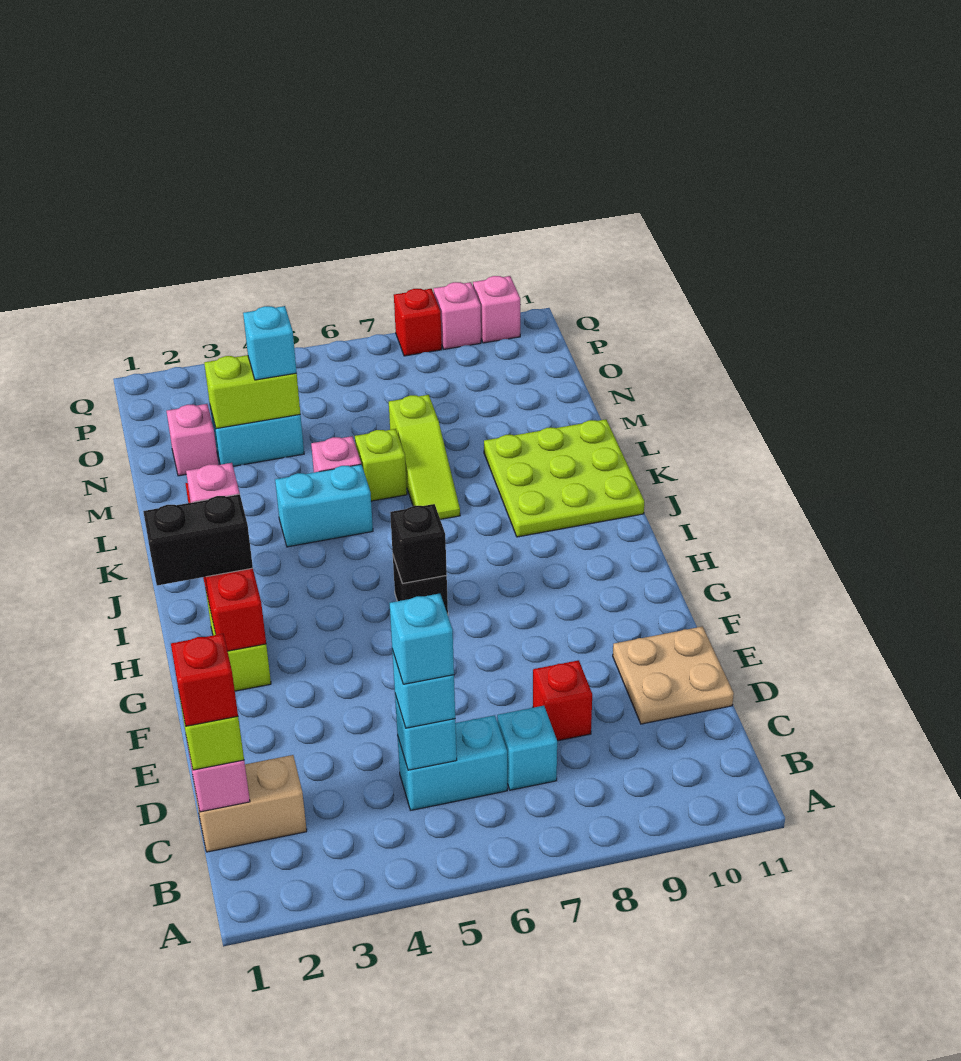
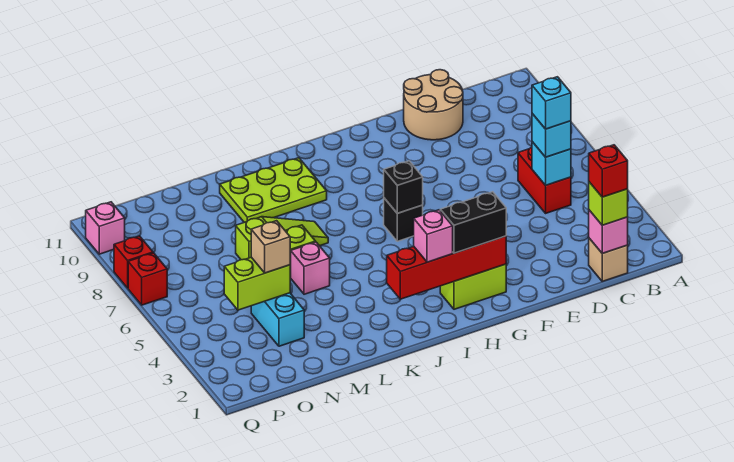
tan brick C1:C2 level 1 -> tan brick C1 level 1
cyan brick C5:C6 level 1 -> red brick C5:C6 level 1
cyan brick C7 level 1 -> none
red brick D8 level 1 -> red brick Q7 level 1
tan plate D10:E11 level 1 -> tan round brick D10:E11 level 1
black brick H1:H2 level 3 -> black brick G2:H2 level 3
lime plate J9:L11 level 1 -> lime plate J9:L10 level 1
cyan brick K4:K5 level 1 -> none
pink brick N2 level 1 -> none
lime brick N3:N4 level 2 -> lime brick N4:O4 level 2
cyan brick N4 level 3 -> tan brick N4 level 3
pink brick Q9 level 1 -> none

